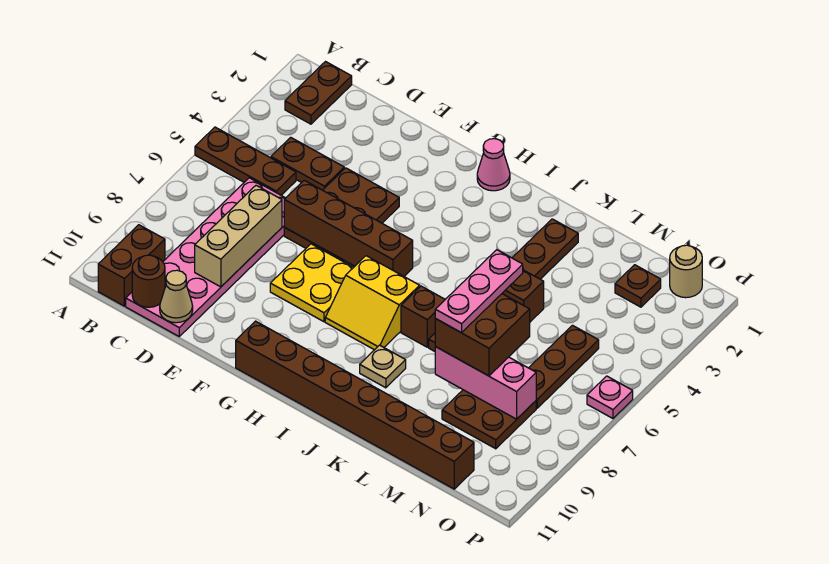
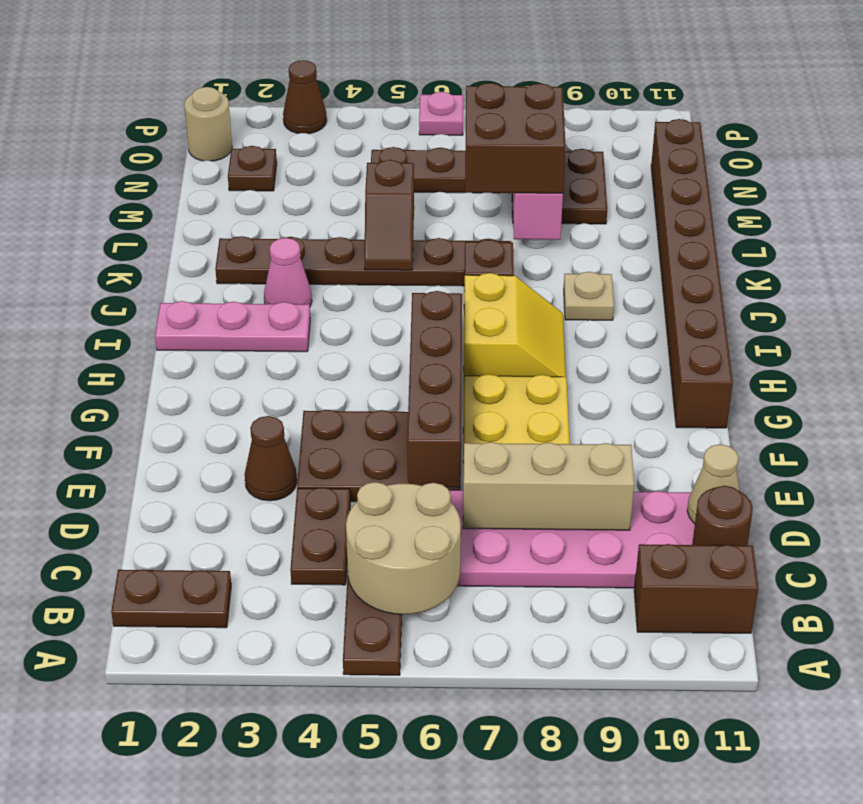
none -> tan round brick B5:C6 level 2
none -> brown cone E3 level 1
pink cone H1 level 1 -> pink cone J3 level 1
pink plate L6:L8 level 4 -> pink plate I1:I3 level 1
none -> brown cone P3 level 1

